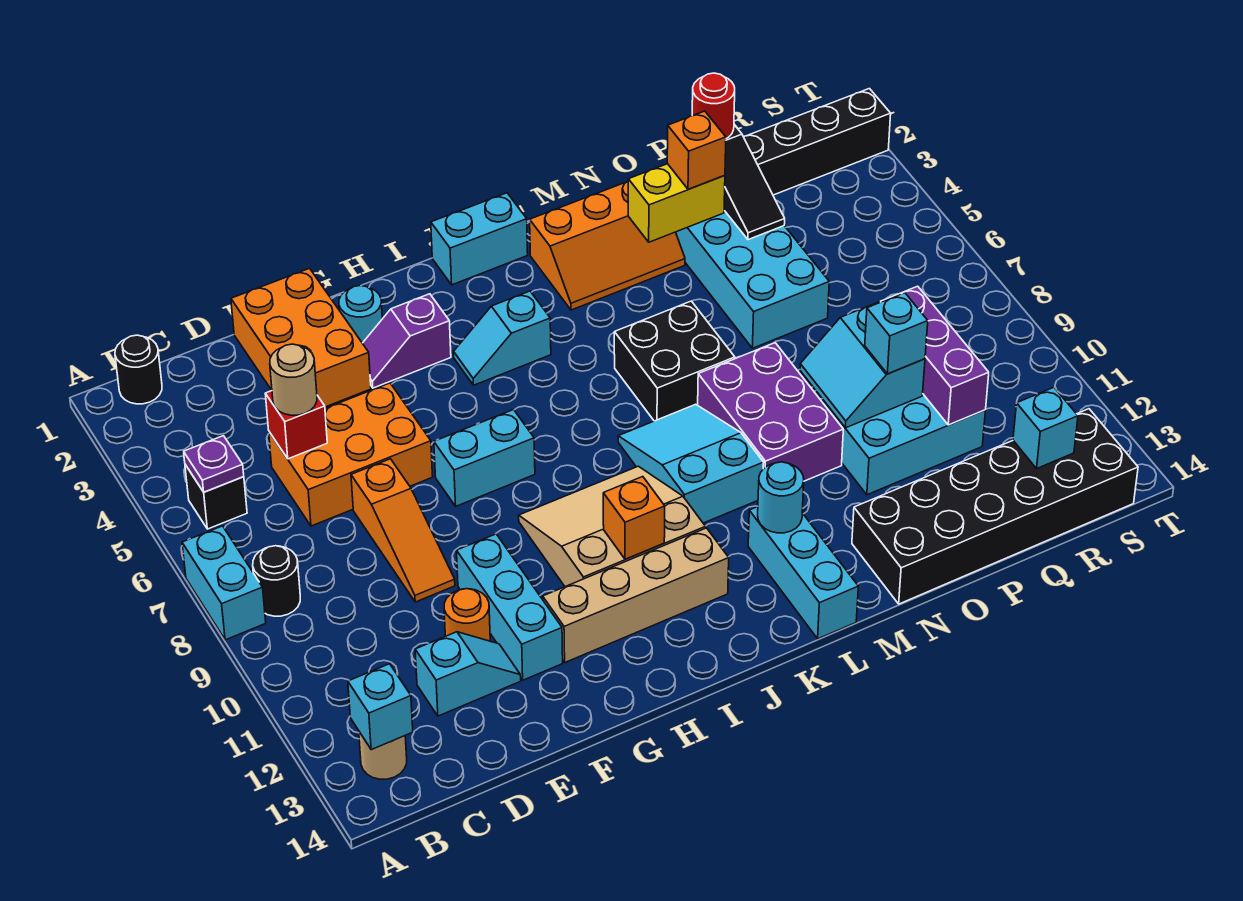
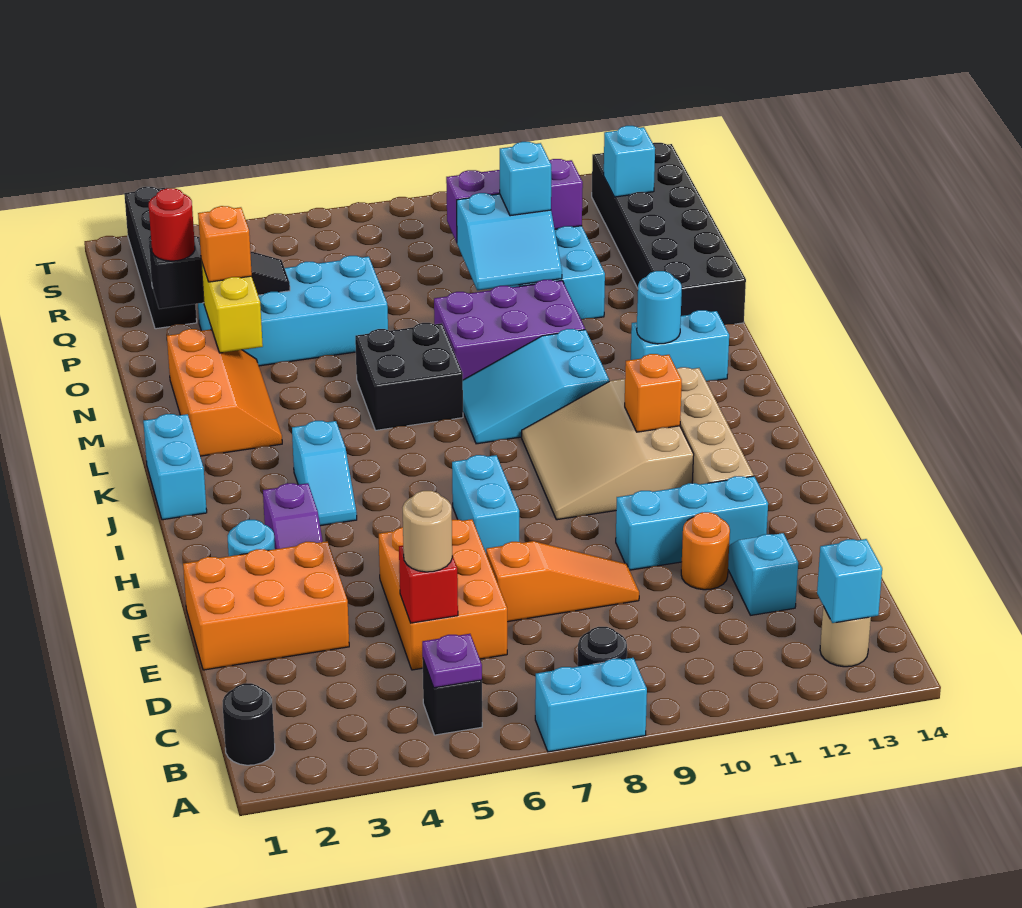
cyan brick L12:L14 level 1 -> cyan brick L12:L13 level 1

